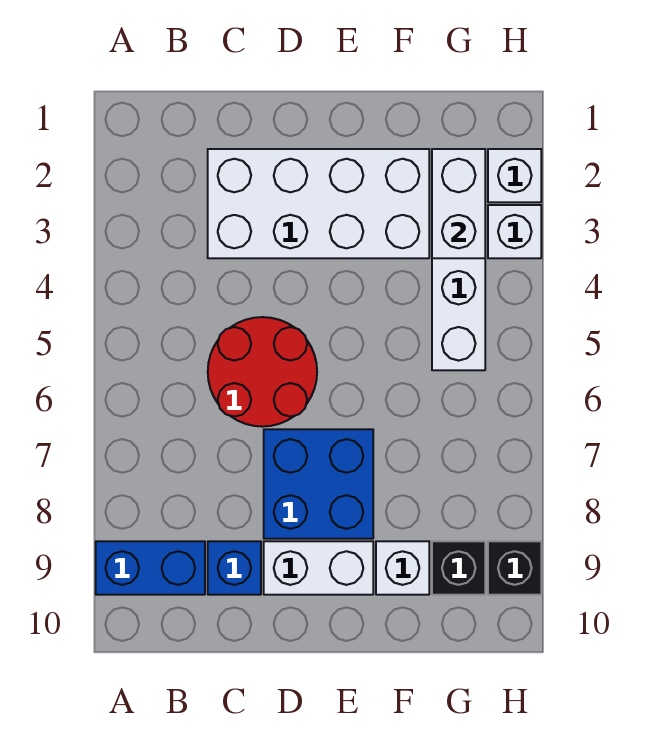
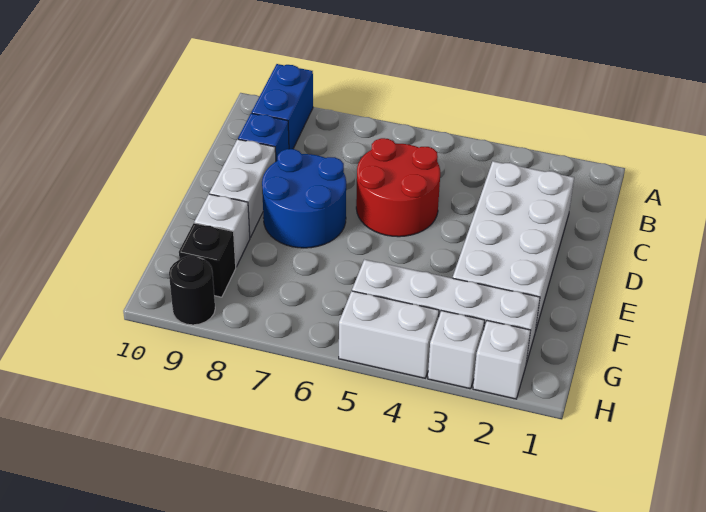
blue brick D7:E8 level 1 -> blue round brick D7:E8 level 1
white brick G2:G3 level 2 -> white brick H4:H5 level 1
black brick H9 level 1 -> black round brick H9 level 1

